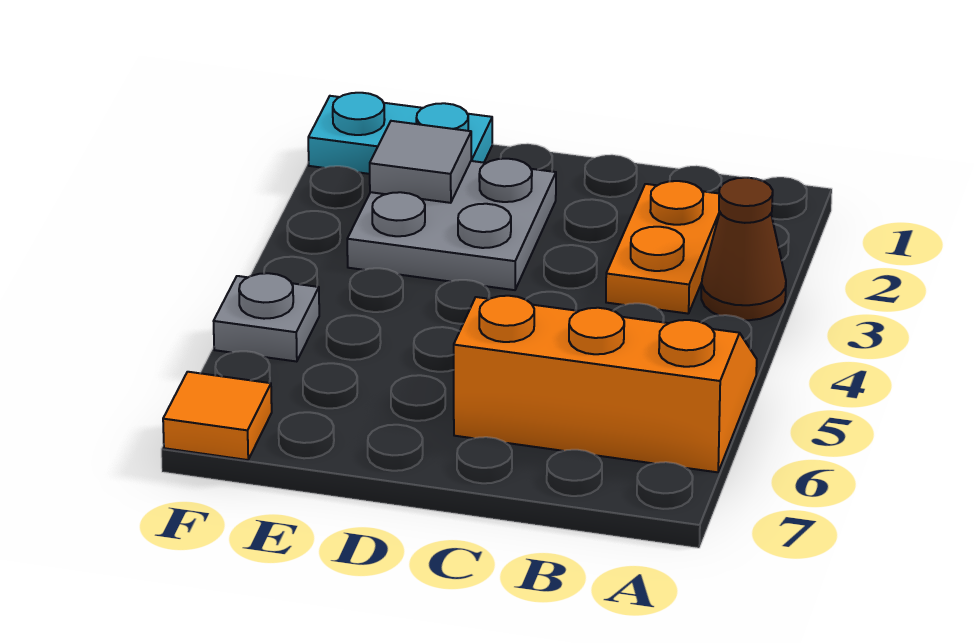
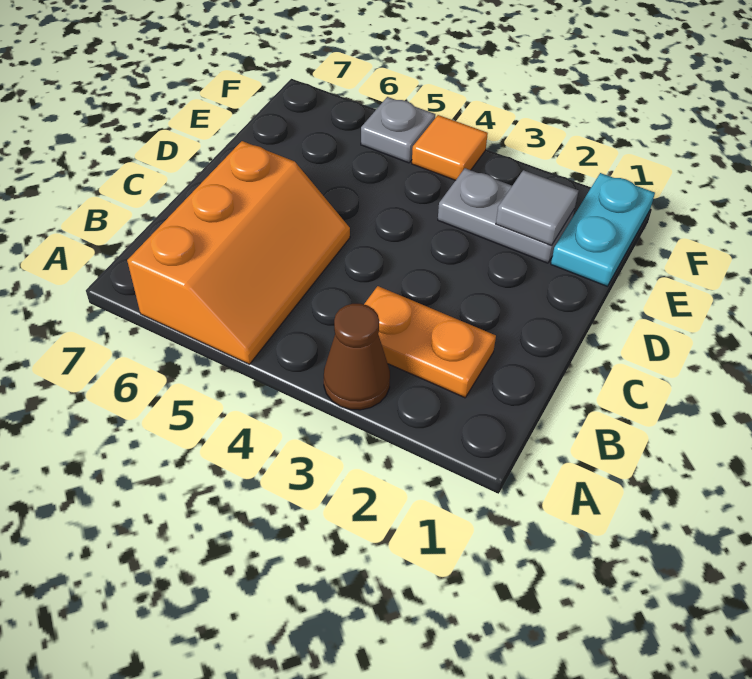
grey plate D2:E3 level 1 -> grey plate E2:E3 level 1
orange tile F7 level 1 -> orange tile F4 level 1

